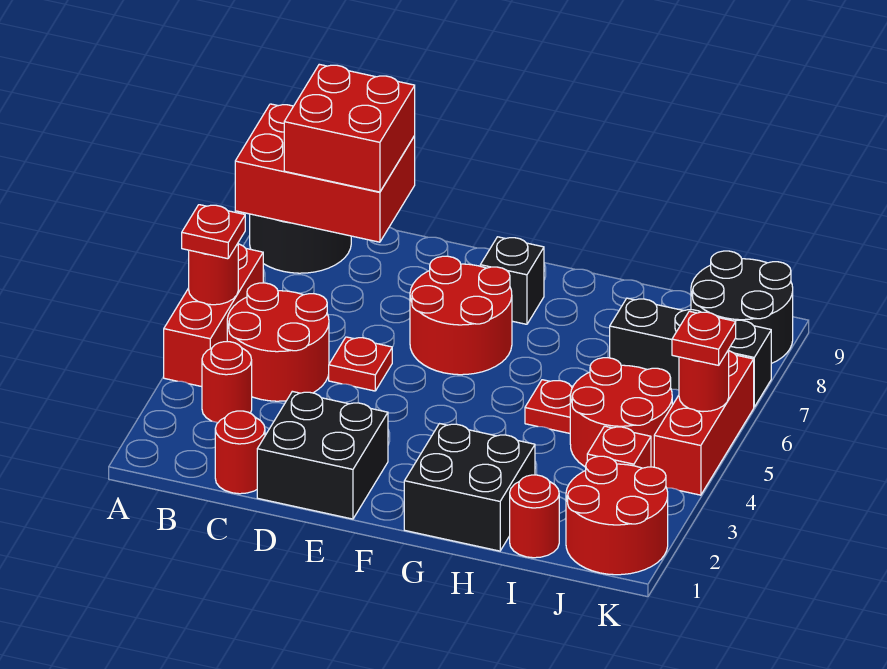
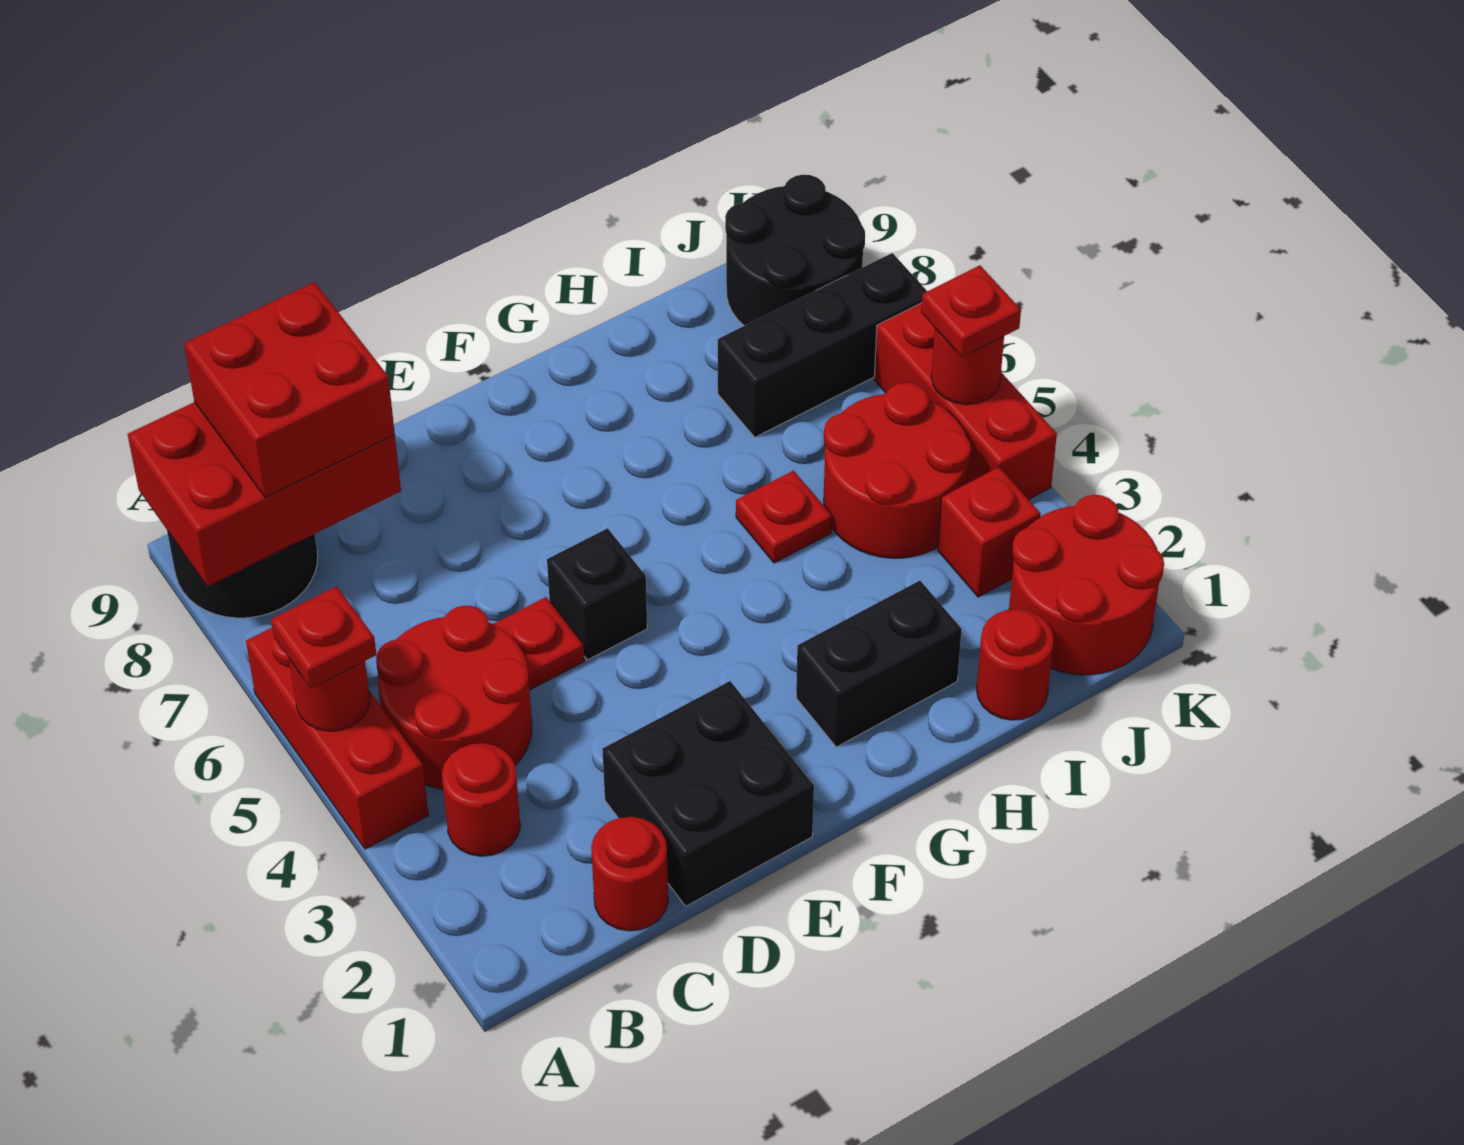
red round brick E6:F7 level 1 -> none
black brick F8 level 1 -> black brick E5 level 1
black brick G1:H2 level 1 -> black brick G2:H2 level 1

